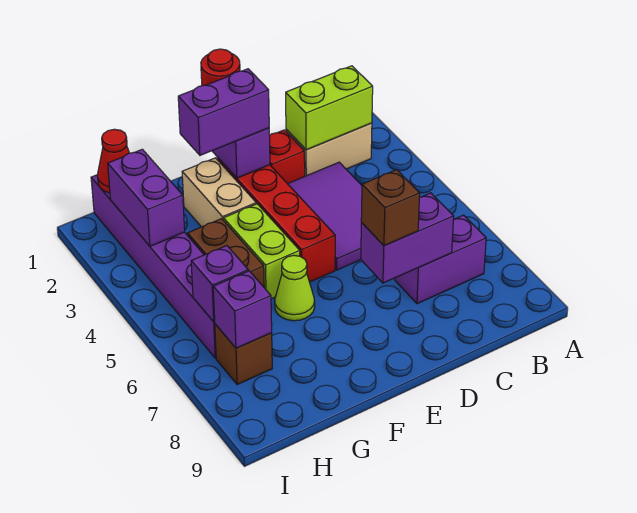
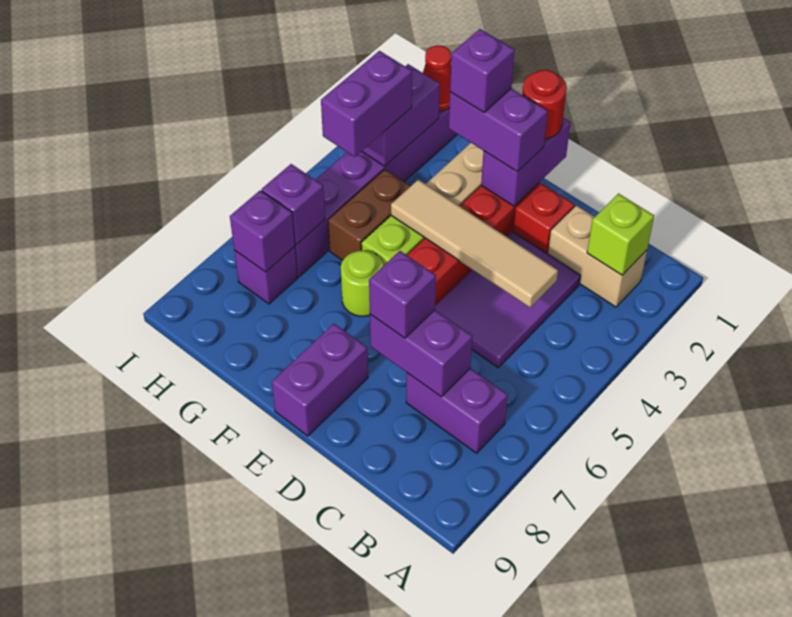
lime brick B2:C2 level 2 -> lime brick B2 level 2
none -> tan tile C4:F4 level 2
brown brick D7 level 3 -> purple brick D7 level 3
none -> purple brick E8:E9 level 1
none -> purple brick F2 level 4
lime cone F6 level 1 -> lime round brick F6 level 1
none -> purple brick H3:H4 level 3
brown brick H7 level 1 -> purple brick H7 level 1

